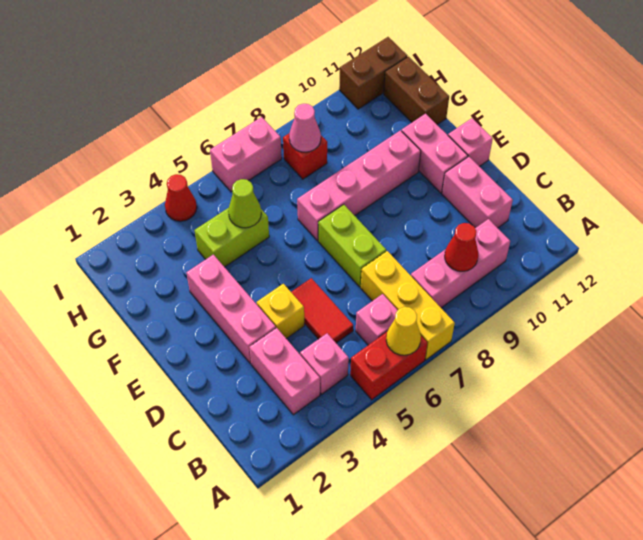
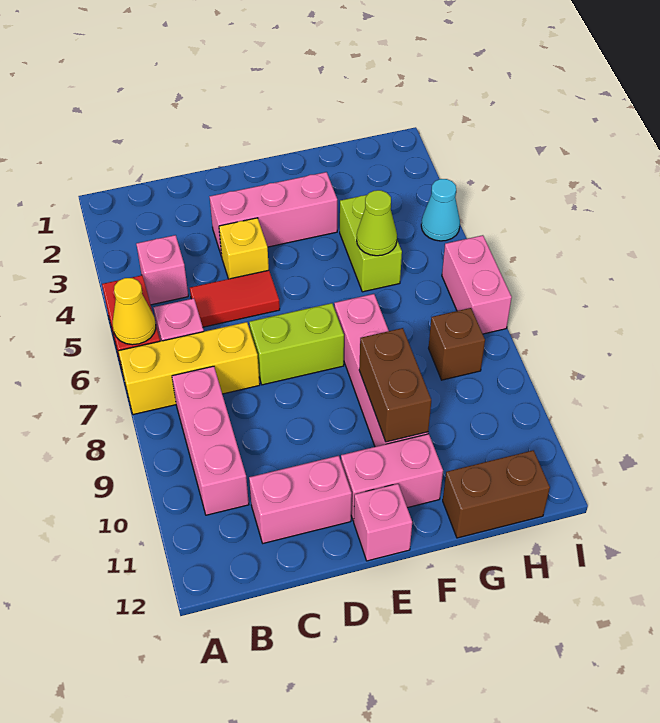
pink brick B3:C3 level 1 -> none
red cone B9 level 2 -> none
red brick H8 level 1 -> brown brick H8 level 1
pink cone H8 level 2 -> none
red cone I4 level 1 -> cyan cone I4 level 1
brown brick I11:I12 level 1 -> brown brick F9:F10 level 2

